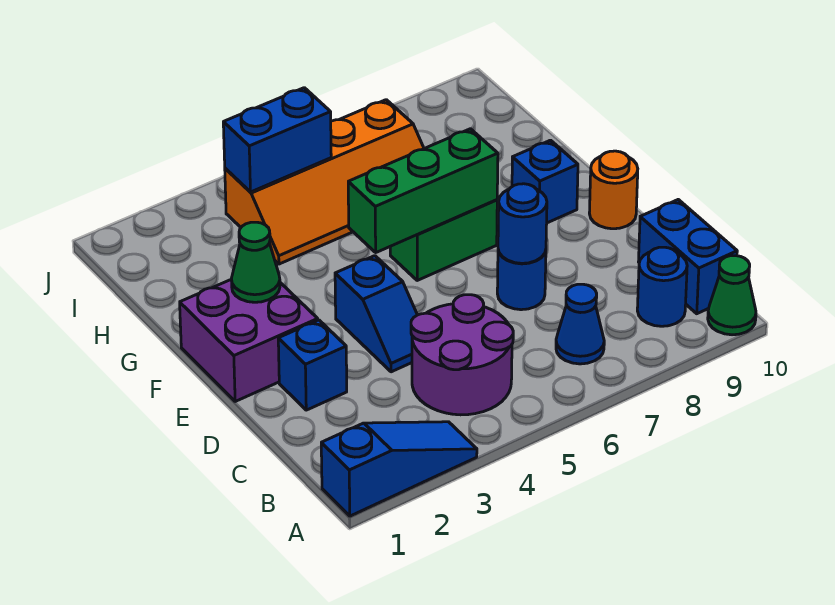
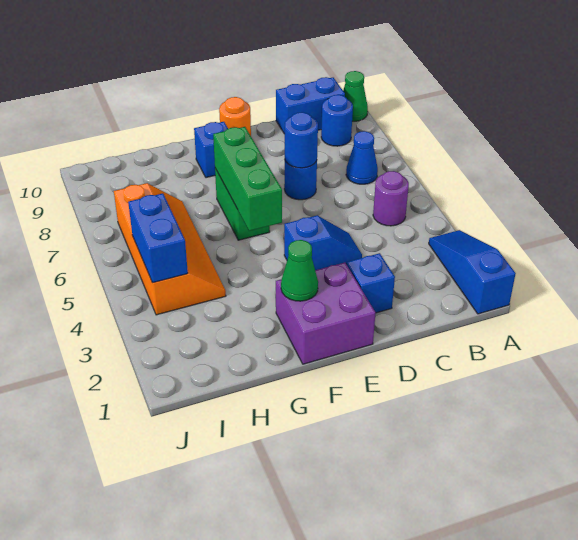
purple round brick B4:C5 level 1 -> purple round brick B5 level 1

